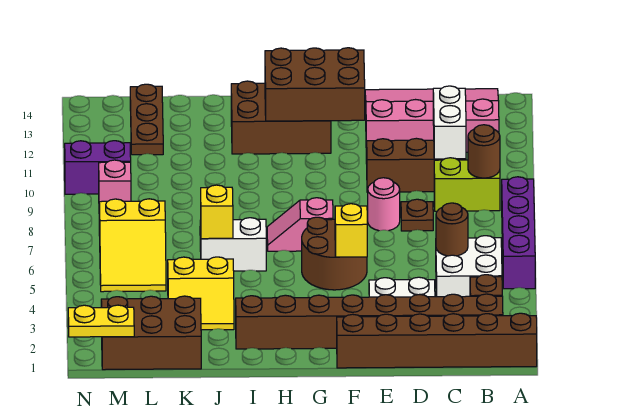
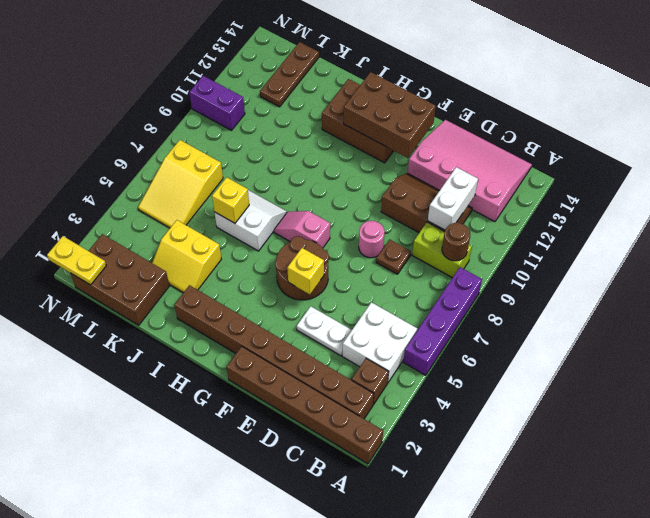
brown round brick C5 level 2 -> none
pink brick M9 level 1 -> none

